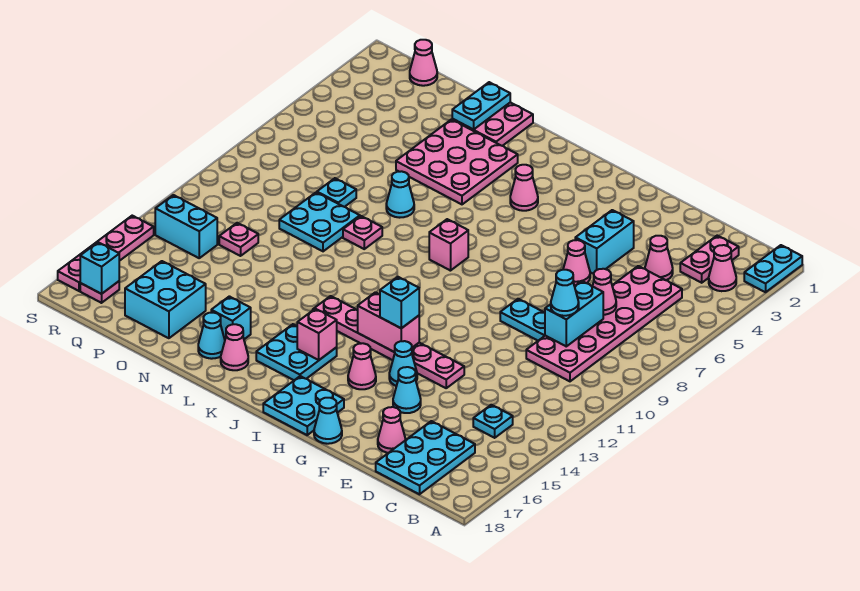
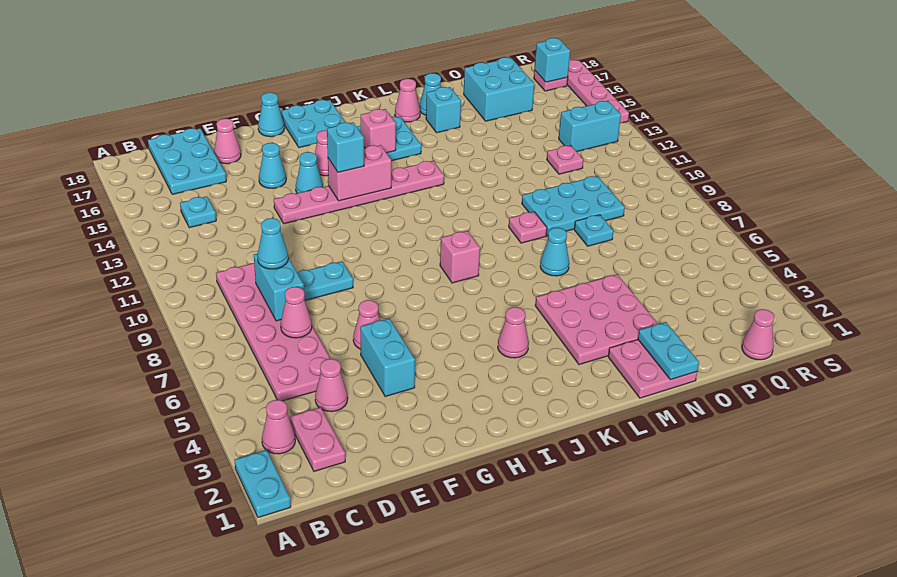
cyan plate N9:O10 level 1 -> cyan plate N9:P10 level 1

